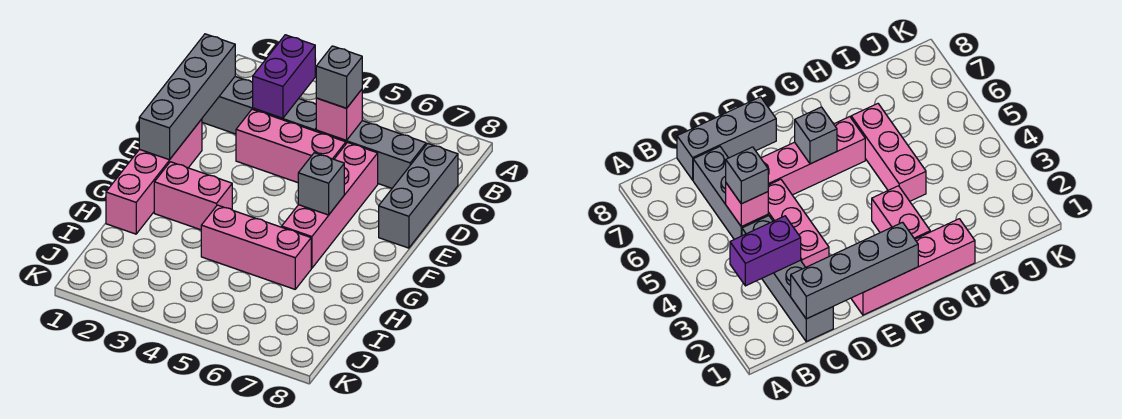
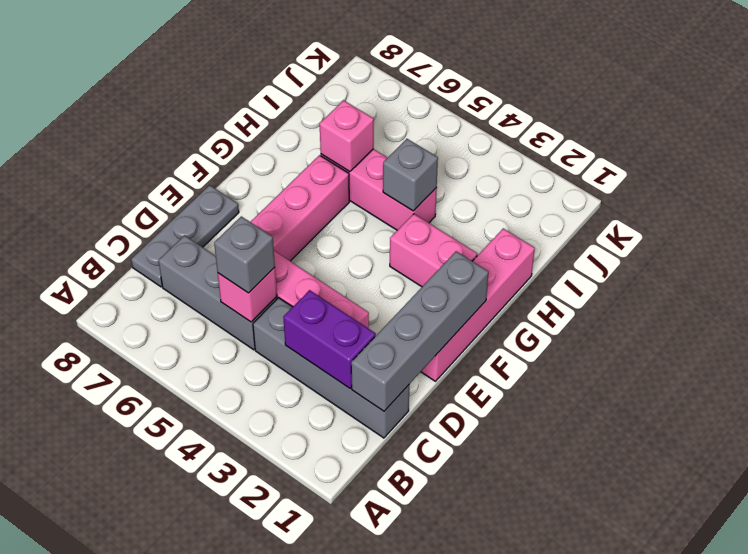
purple brick B3:C3 level 2 -> purple brick C2:C3 level 2
grey brick C8:E8 level 1 -> grey plate C8:E8 level 1
grey brick F6 level 2 -> grey brick H4 level 2
none -> pink brick H6 level 2

